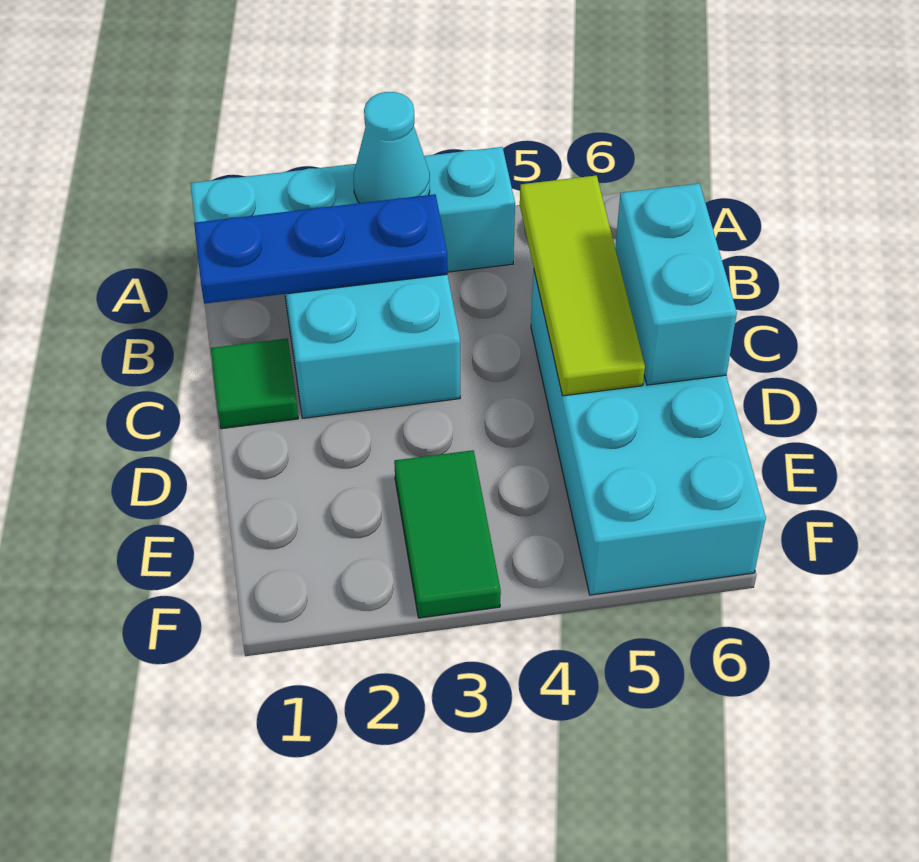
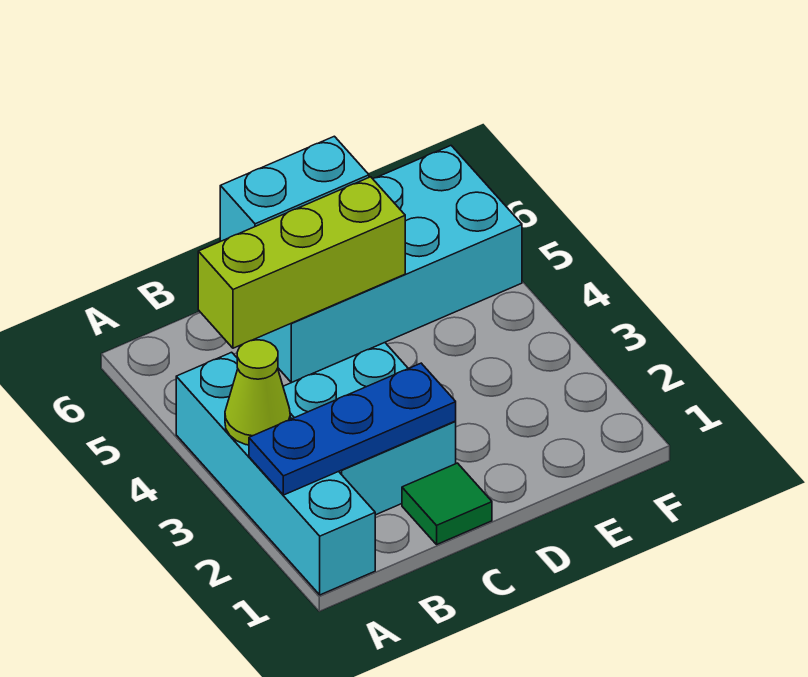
cyan cone A3 level 2 -> lime cone A3 level 2
blue plate B1:B3 level 2 -> blue plate A2:C2 level 2
lime tile B5:D5 level 2 -> lime brick B5:D5 level 2
green tile E3:F3 level 1 -> none

